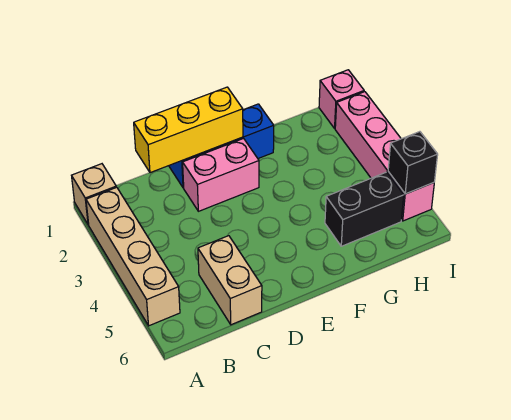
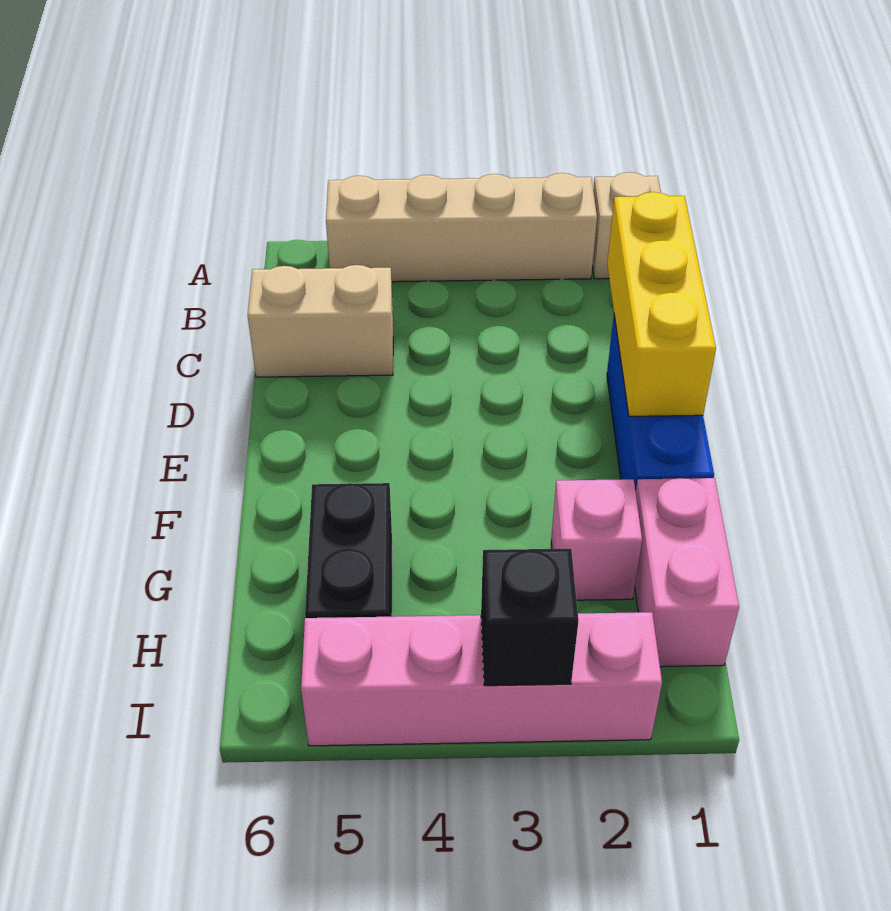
pink brick D2:E2 level 1 -> pink brick G1:H1 level 1
pink brick I1 level 1 -> pink brick G2 level 1
black brick I5 level 2 -> black brick I3 level 2

